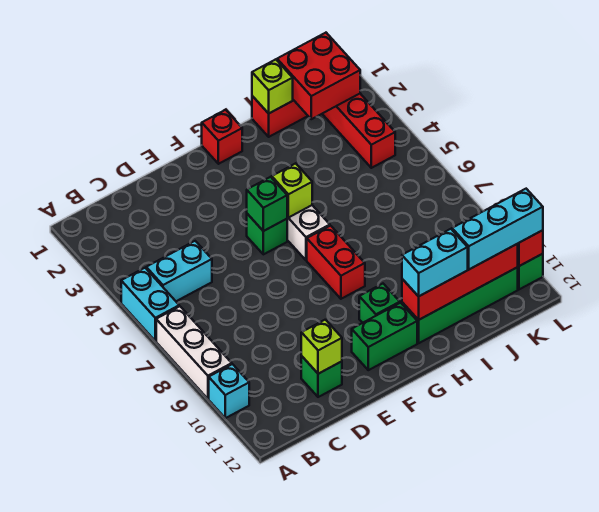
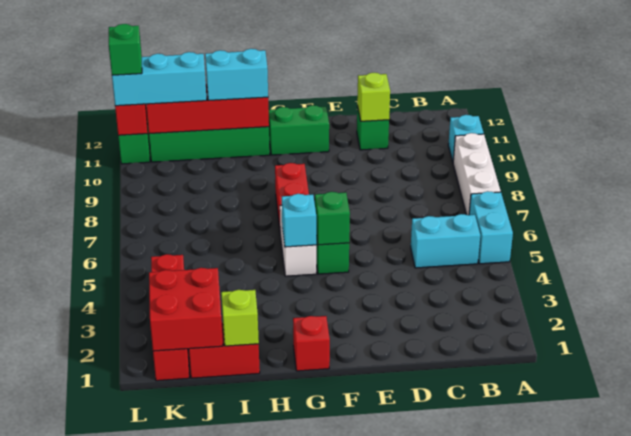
lime brick G5 level 2 -> cyan brick G5 level 2
green brick G10 level 1 -> green brick L11 level 4

